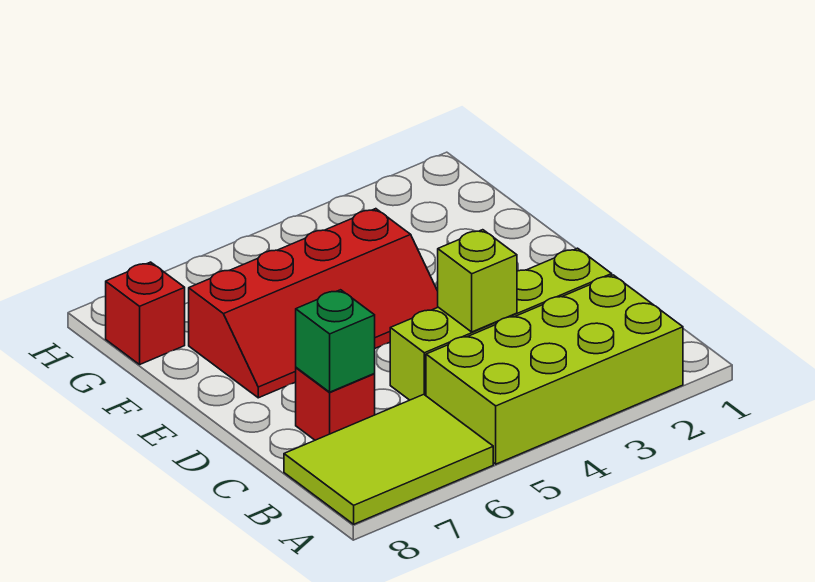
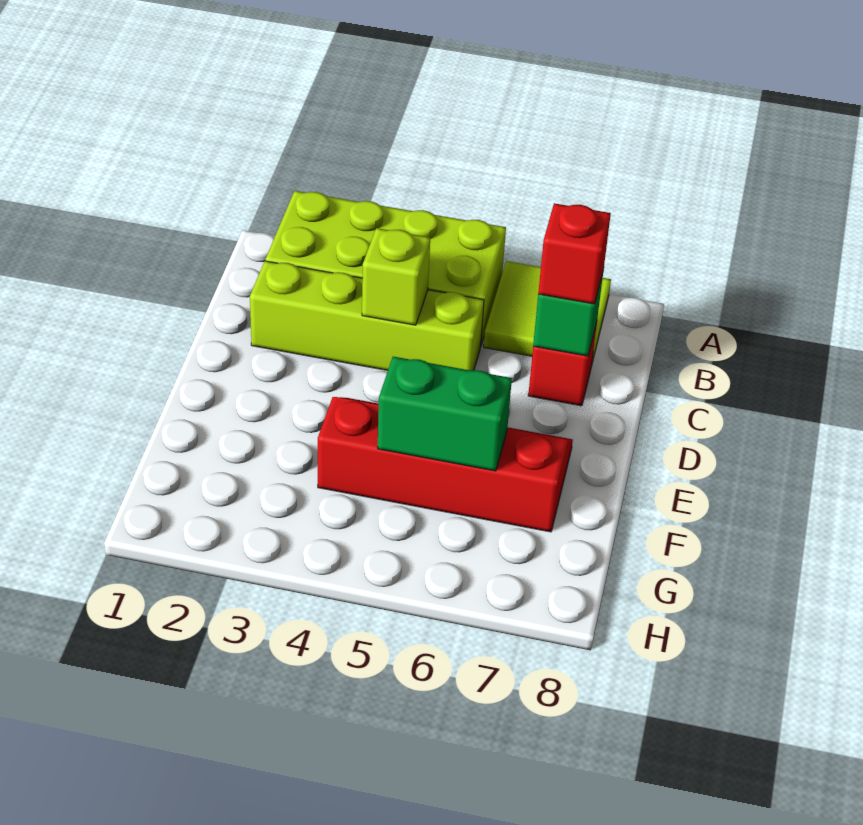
lime tile A6:B8 level 1 -> lime tile A6:B7 level 1
none -> green brick F5:F6 level 2
red brick G8 level 1 -> red brick C7 level 3

